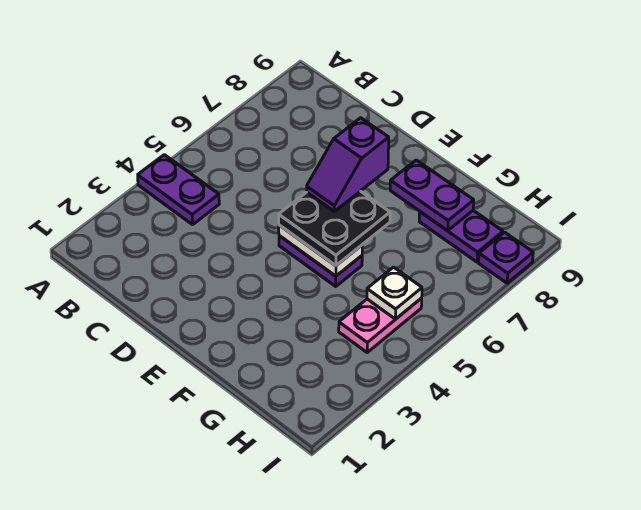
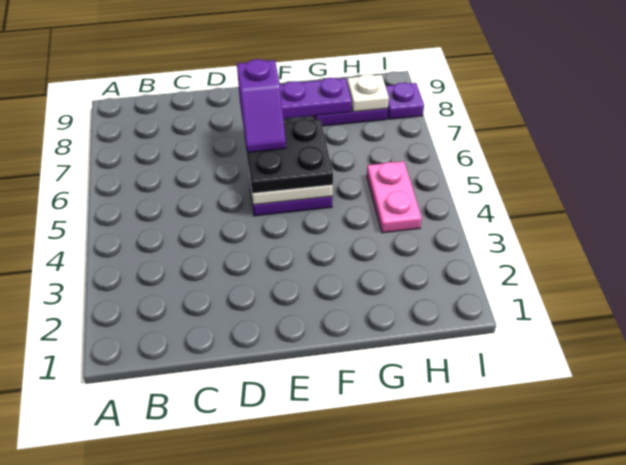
purple plate A4:B4 level 1 -> none
white plate H5 level 2 -> white plate H8 level 2

